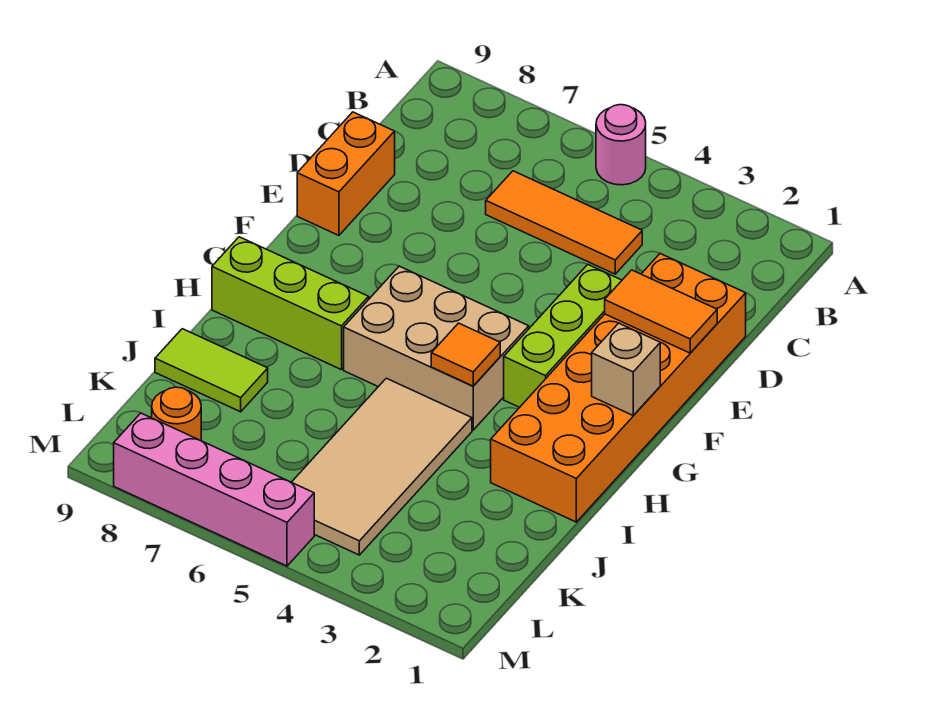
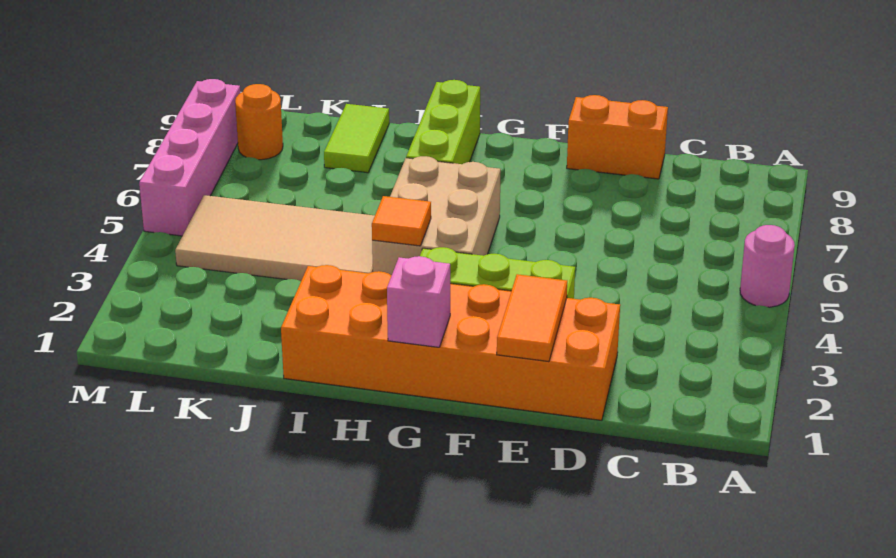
orange tile C4:C6 level 1 -> none
tan brick G1 level 2 -> pink brick G1 level 2

